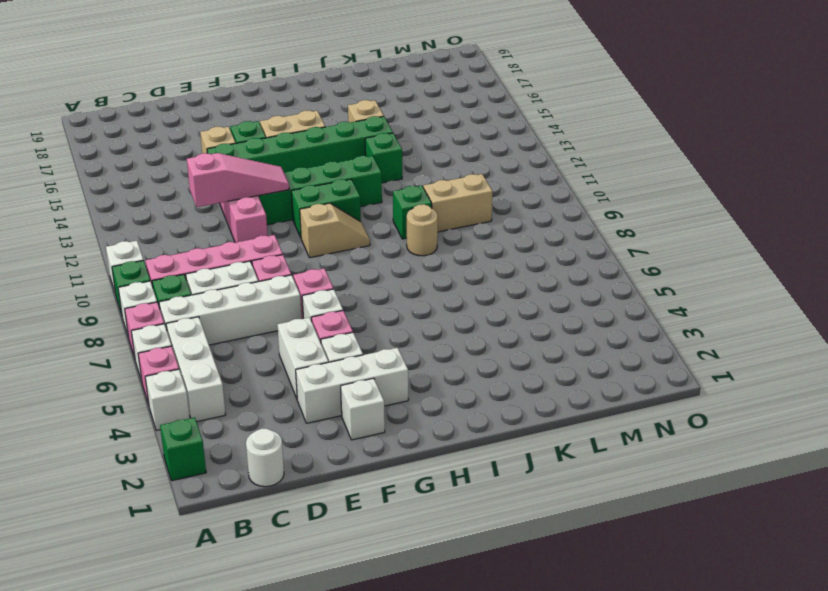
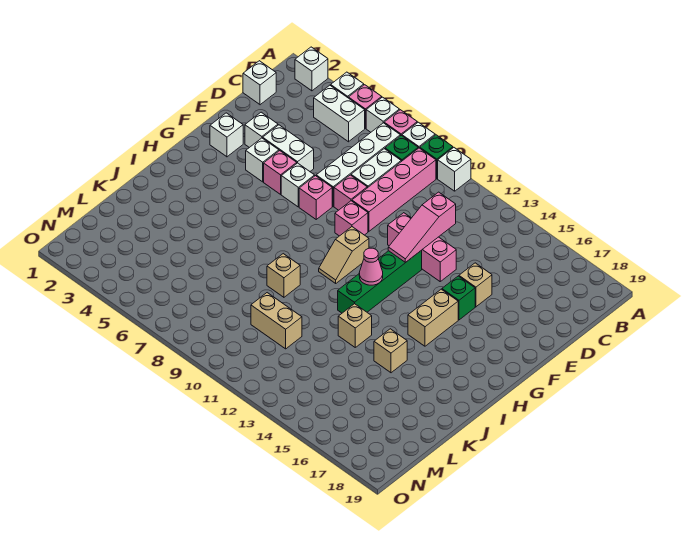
green brick A2 level 1 -> white brick A2 level 1
white brick B4:B6 level 1 -> white brick B4:B5 level 1
white round brick C1 level 1 -> white brick C1 level 1
white brick E3:G3 level 1 -> white brick E3 level 1
green brick E14:J14 level 1 -> none
none -> pink brick F9 level 1
green brick G11:H11 level 1 -> none
none -> pink cone H12 level 2
tan round brick J9 level 1 -> tan brick J9 level 1
green brick J10 level 1 -> none
green brick J13 level 1 -> tan brick J13 level 1
tan brick K10:L10 level 1 -> tan brick L10:L11 level 1

